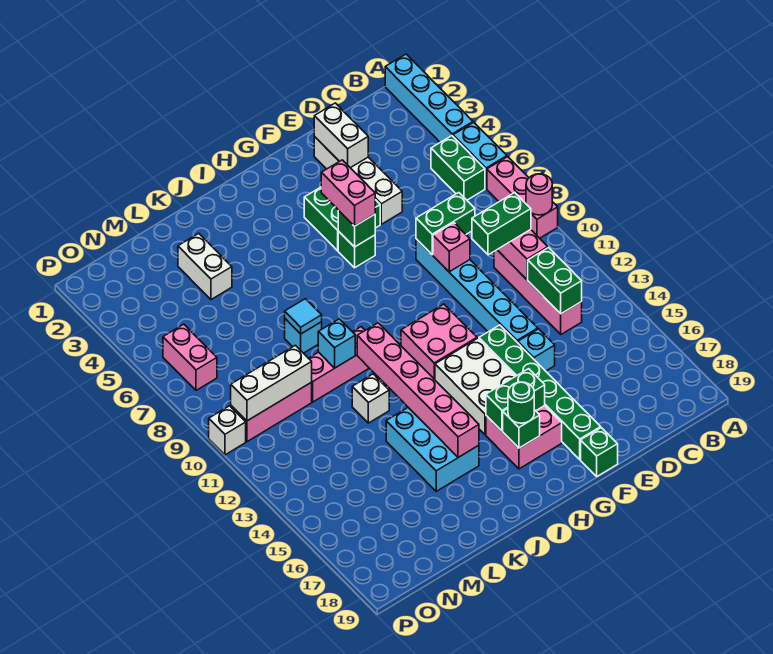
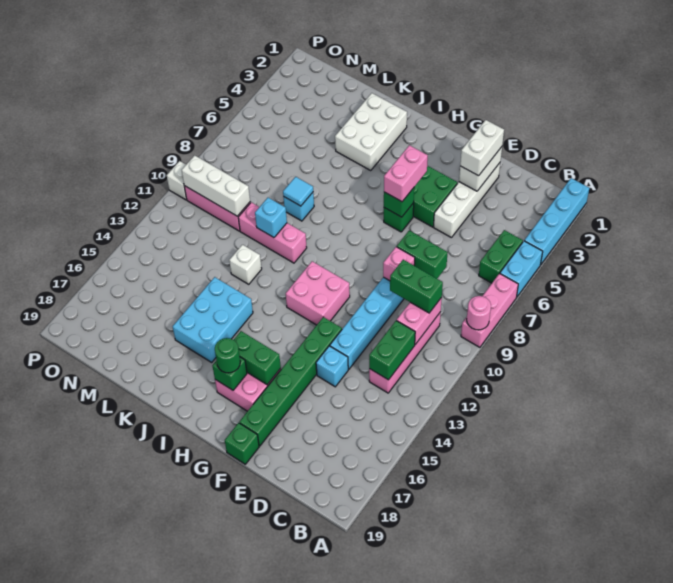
white brick G13:H15 level 1 -> white brick J2:K4 level 1
pink brick J11:J16 level 2 -> none
white brick L3:L4 level 1 -> white brick E2:E3 level 3
pink brick O6:O7 level 1 -> none

